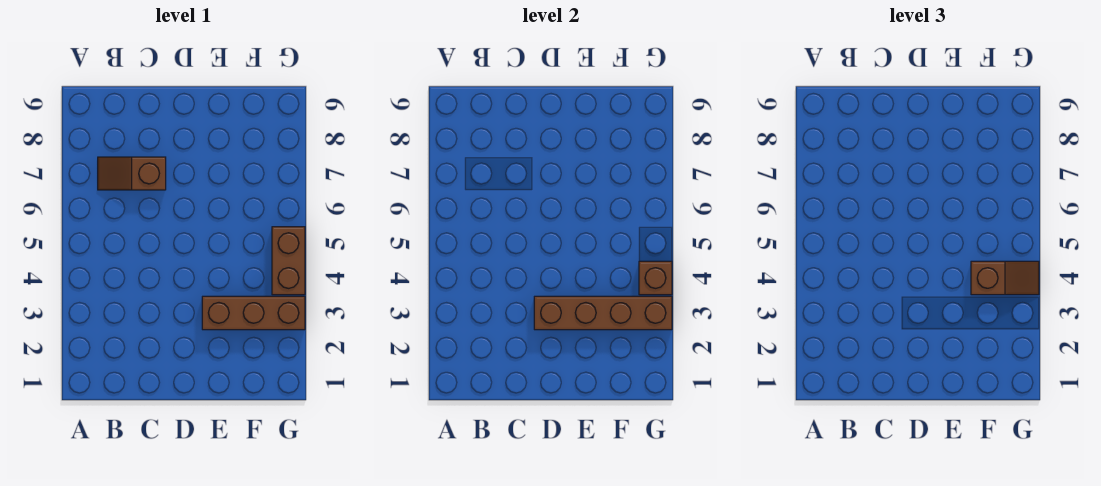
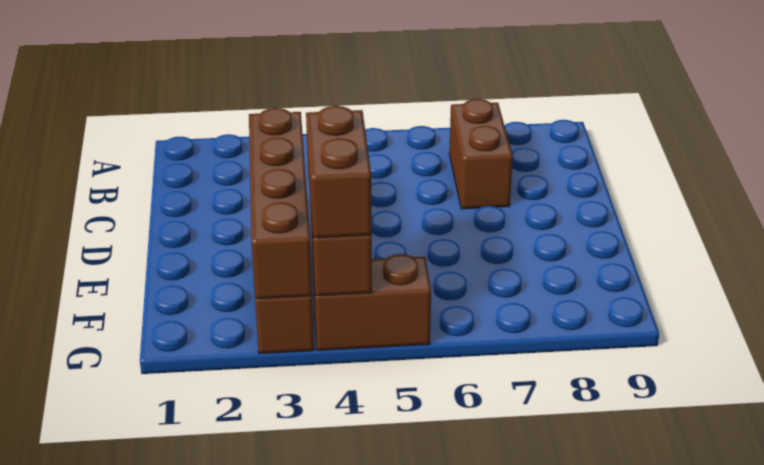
brown slope B7:C7 level 1 top C -> brown brick B7:C7 level 1
brown slope F4:G4 level 3 top F -> brown brick F4:G4 level 3

